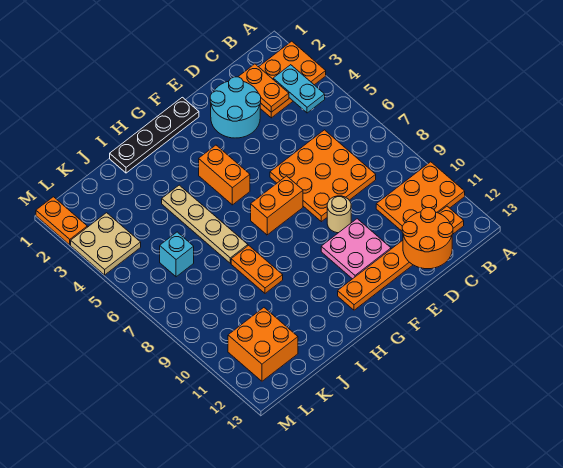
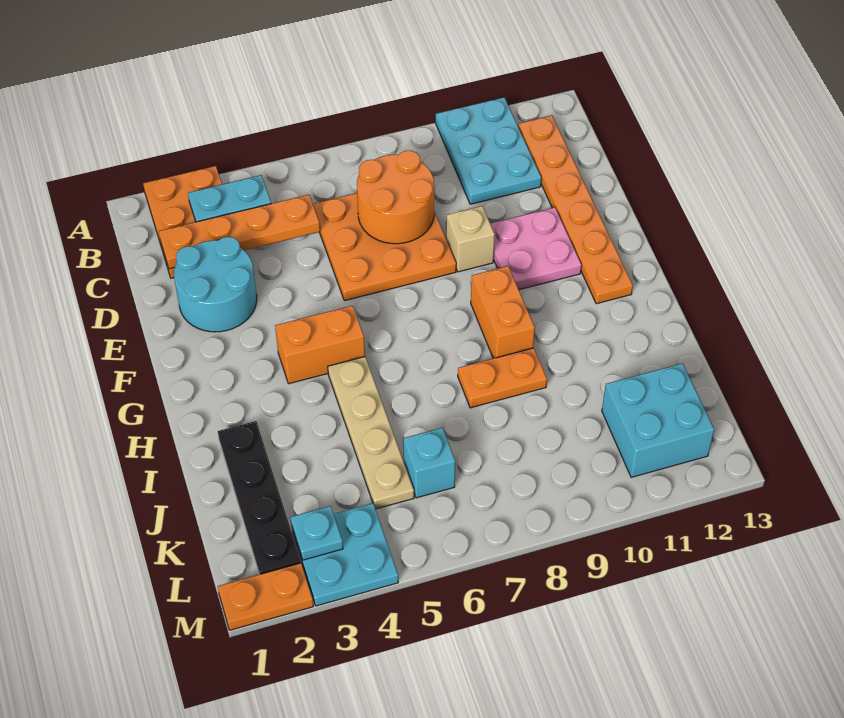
orange plate A10:C11 level 1 -> cyan plate A10:C11 level 1
orange plate C2:C3 level 2 -> orange plate C2:C5 level 2
orange round brick C12:D13 level 2 -> orange round brick C7:D8 level 2
tan round brick E9 level 1 -> tan brick E9 level 1
black plate F1:I1 level 1 -> black plate I2:L2 level 1
orange brick F7:G7 level 1 -> orange brick G9:H9 level 1
tan plate I4:I7 level 1 -> tan plate H5:K5 level 1
orange brick K11:L12 level 1 -> cyan brick K11:L12 level 1
tan plate L3:M4 level 1 -> cyan plate L3:M4 level 1
none -> cyan plate L3 level 2

